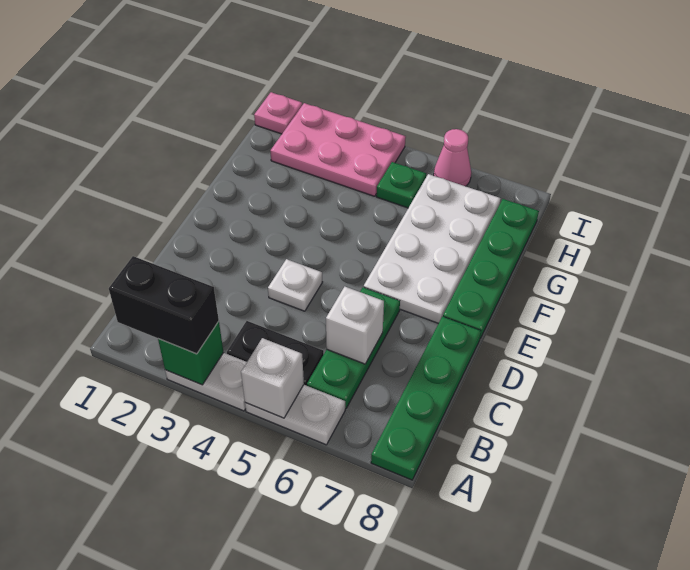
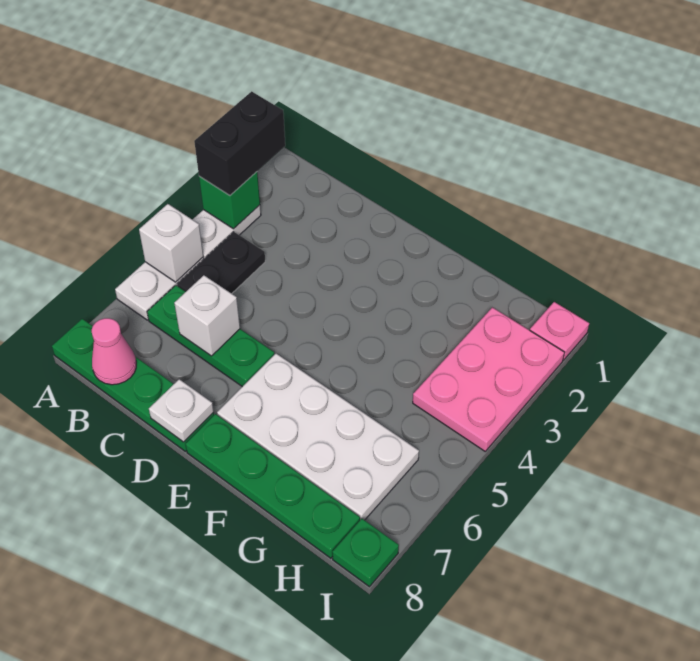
white plate D4 level 1 -> white plate D8 level 2
green plate H5 level 1 -> green plate I8 level 1
pink cone I6 level 1 -> pink cone B8 level 2

